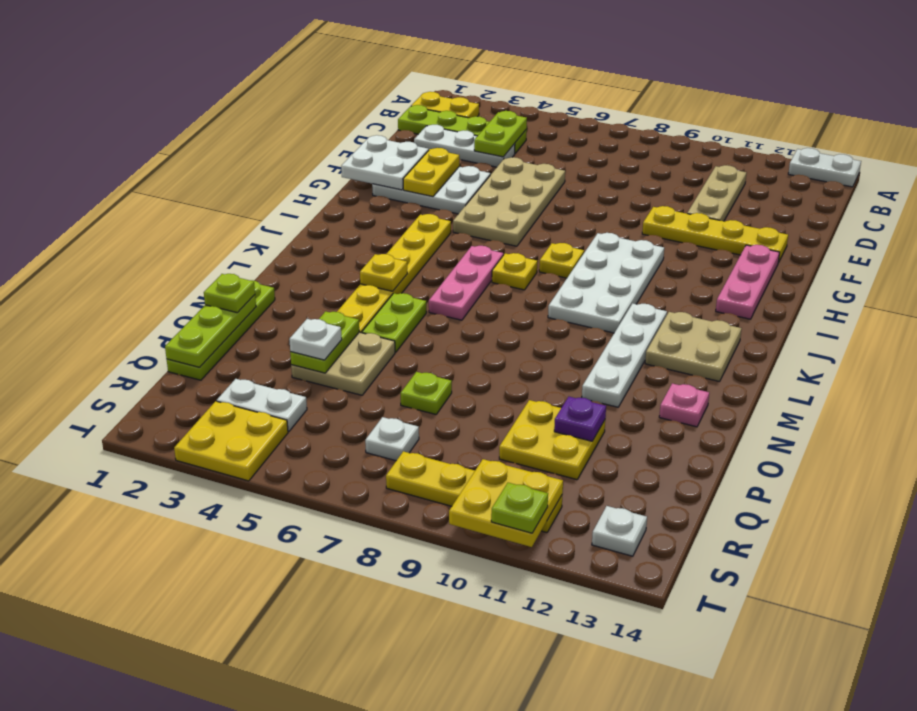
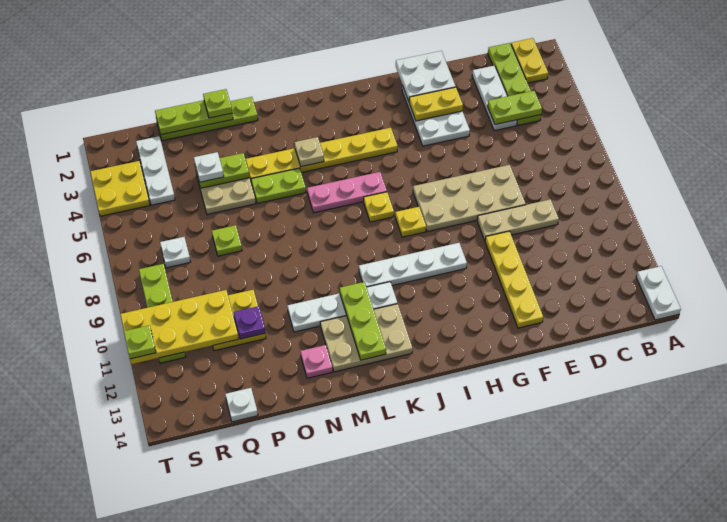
tan plate C11:E11 level 1 -> tan plate D9:F9 level 1
tan plate E5:H6 level 1 -> tan plate E7:H8 level 1
pink plate G13:I13 level 1 -> none
white plate H9:K10 level 1 -> white plate H10:K10 level 1
tan plate K12:L13 level 1 -> tan plate K12:M13 level 1
yellow plate L4 level 2 -> tan plate L4 level 2
none -> lime plate L11:L13 level 2
white plate R3:R4 level 1 -> white plate R2:R4 level 1
yellow plate S8:S11 level 1 -> lime plate S8:S11 level 1
yellow plate S10:T11 level 2 -> yellow plate Q10:T11 level 2
white plate S13 level 1 -> white plate Q14 level 1

